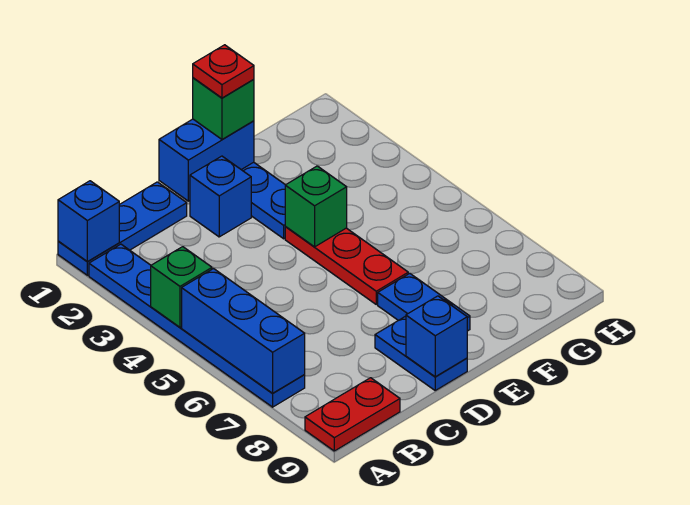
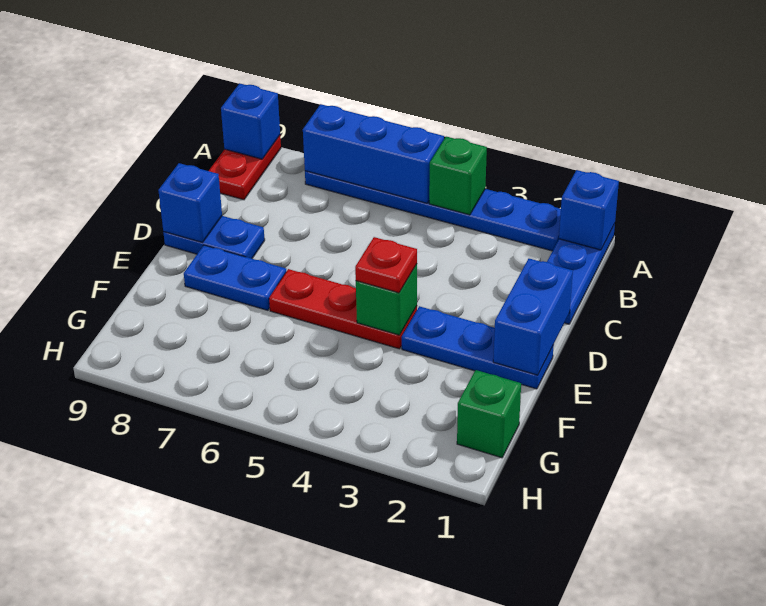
blue brick D2 level 1 -> blue brick A9 level 2
green brick E1 level 3 -> green brick G1 level 1
red plate E1 level 4 -> red plate E4 level 3

